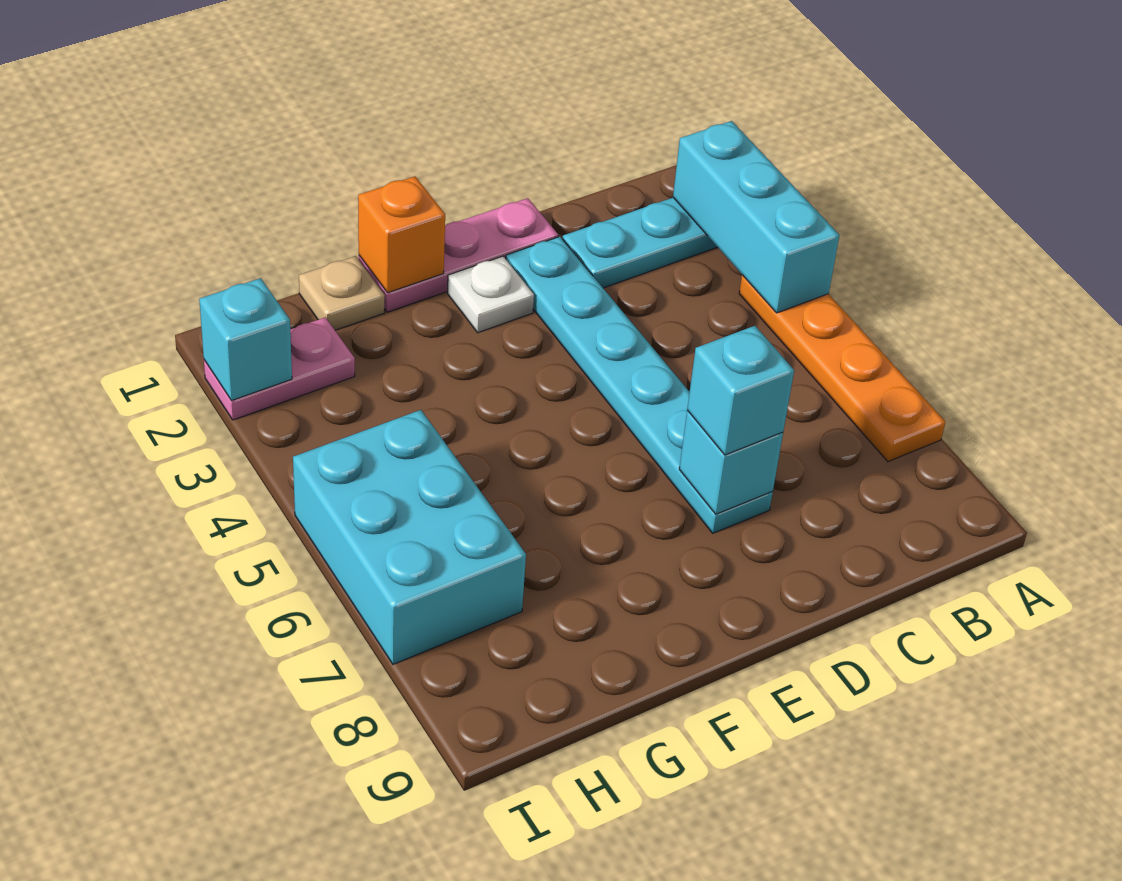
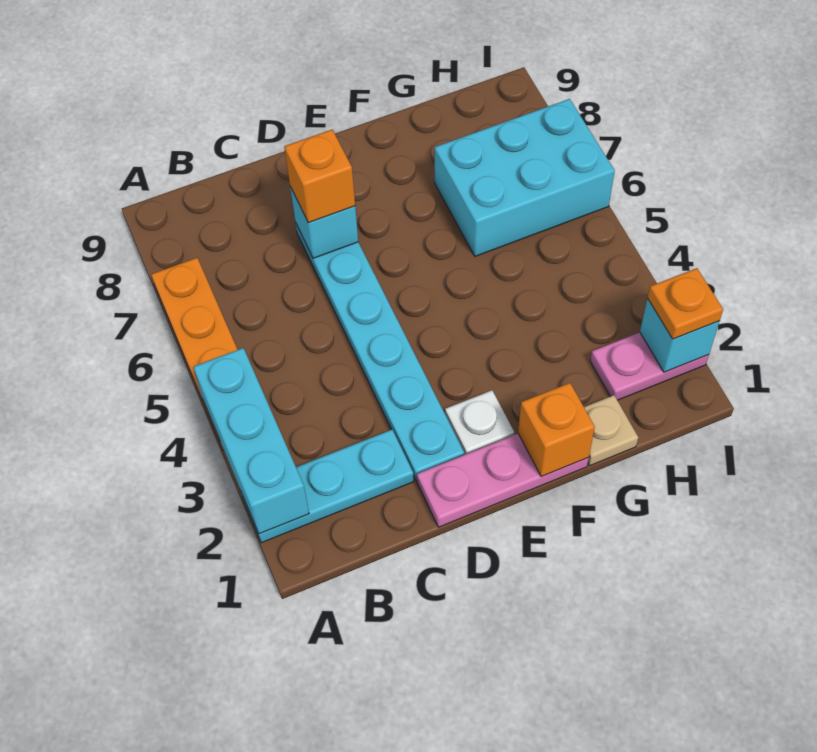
cyan brick D7 level 3 -> orange brick D7 level 3
cyan brick H5:I7 level 1 -> cyan brick G6:I7 level 1
none -> orange plate I2 level 3

